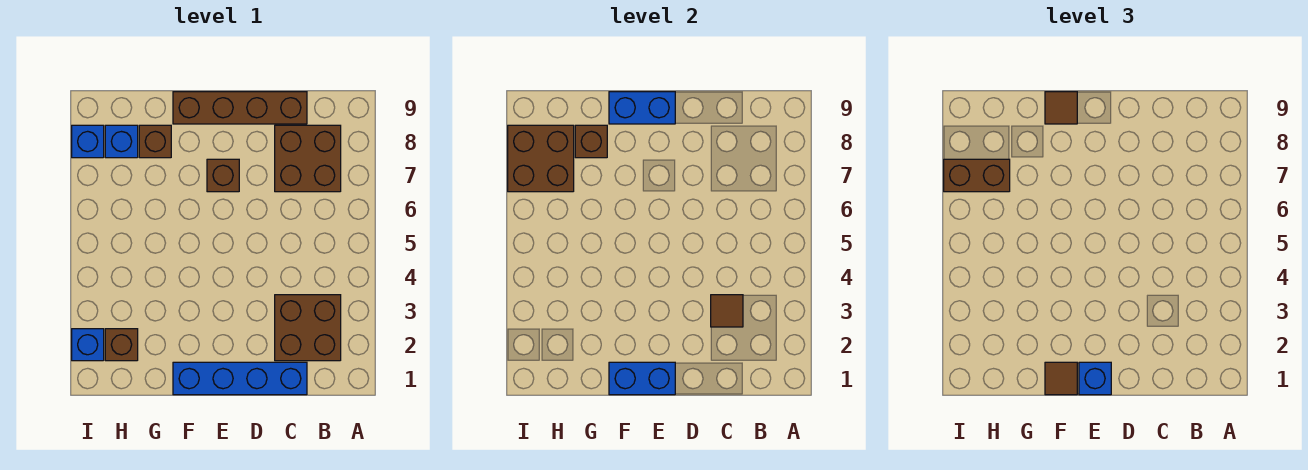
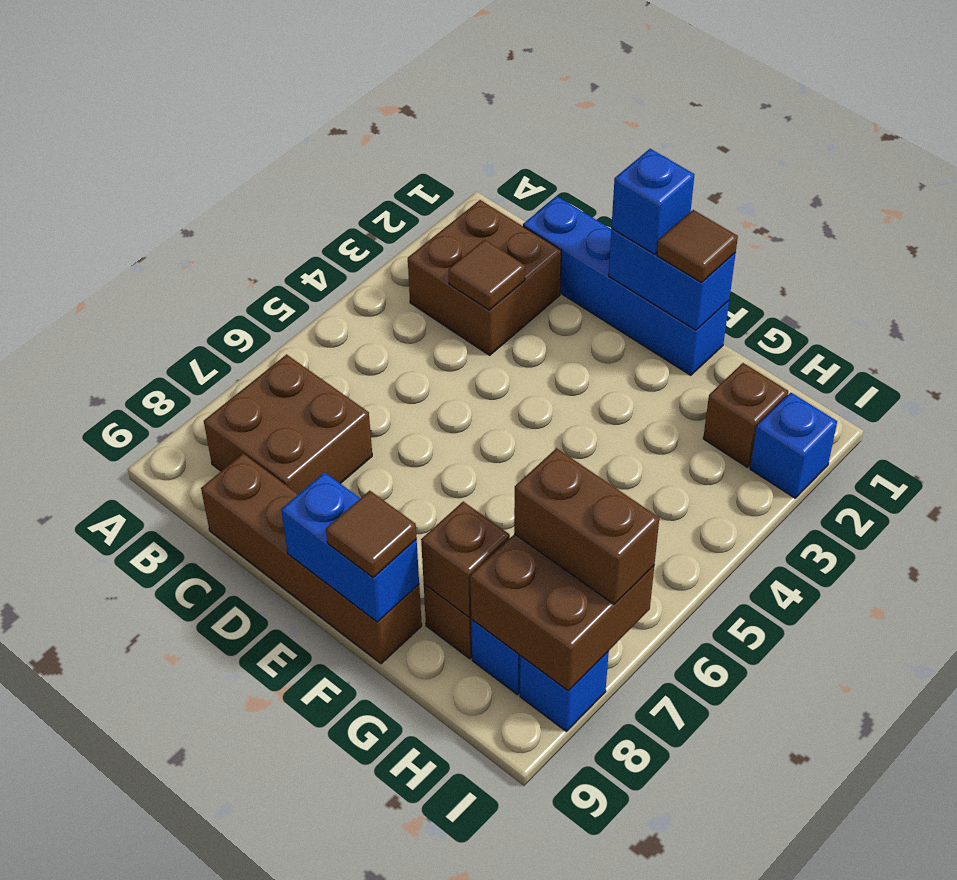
brown brick E7 level 1 -> none

